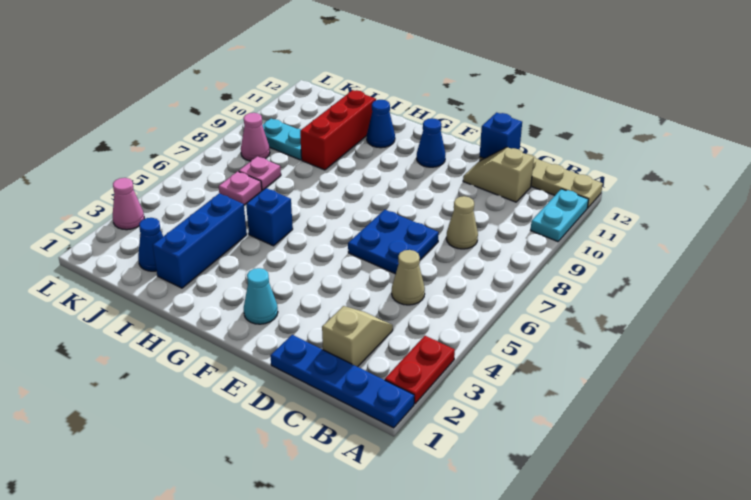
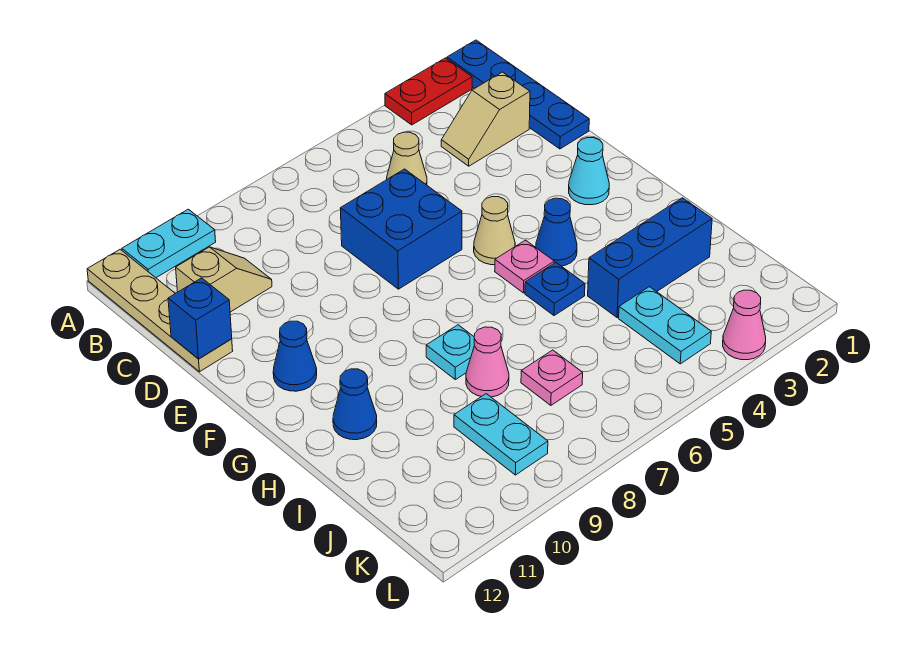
tan cone C8 level 1 -> tan cone F5 level 1
tan slope C11:D11 level 1 top C -> tan slope C10:C11 level 1 top 11
blue plate D6:E7 level 1 -> blue brick D6:E7 level 1
blue brick H5 level 1 -> blue plate H5 level 1
none -> cyan plate H8 level 1
red brick I9:I11 level 1 -> none
blue cone J2 level 1 -> blue cone G4 level 1
none -> cyan plate J4:K4 level 1
pink plate J6 level 1 -> pink plate G5 level 1
pink cone K8 level 1 -> pink cone I8 level 1

